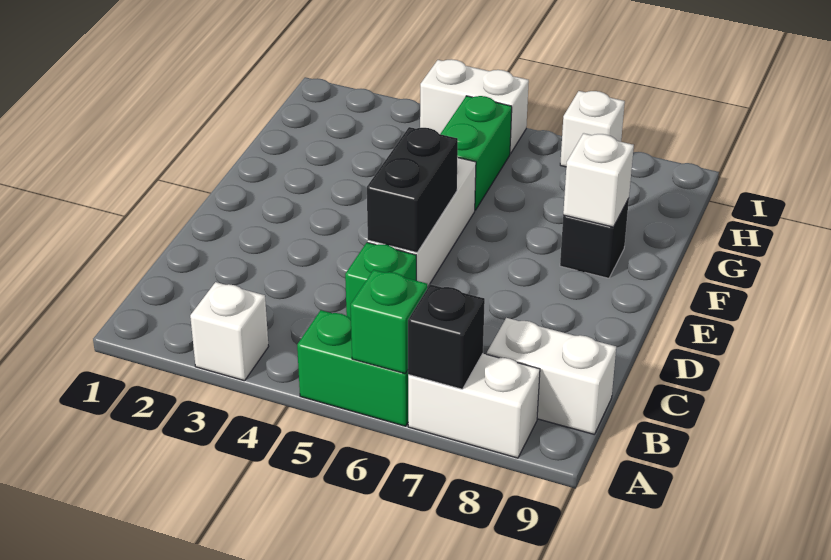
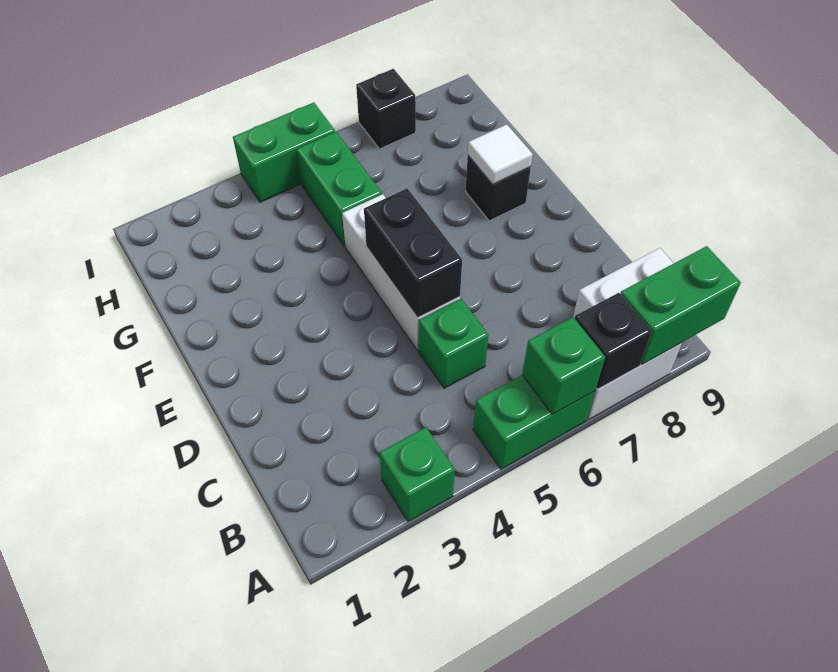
white brick A3 level 1 -> green brick A3 level 1
none -> green brick A8:A9 level 2
white brick F8 level 2 -> white tile F8 level 2
white brick I4:I5 level 1 -> green brick I4:I5 level 1
white brick I7 level 1 -> black brick I7 level 1

